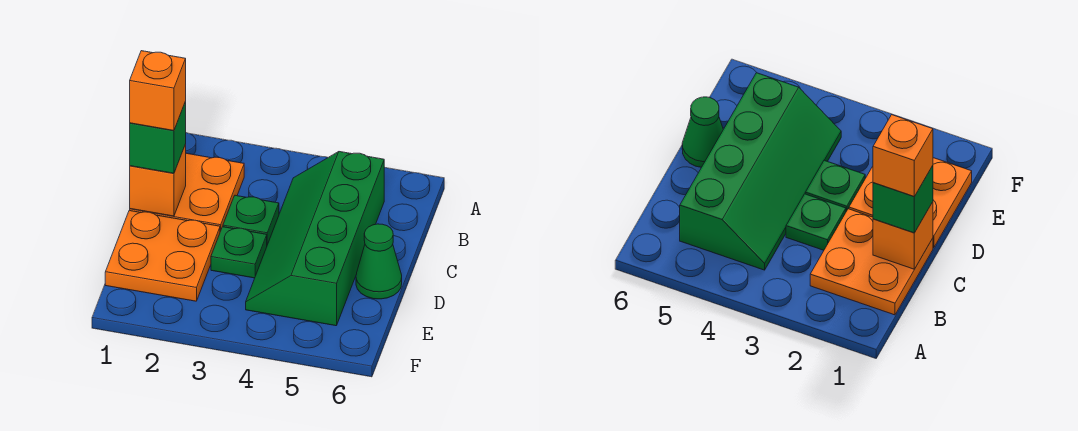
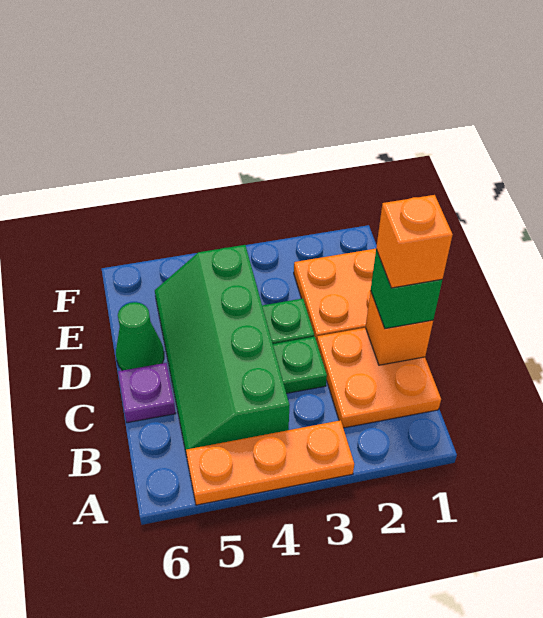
none -> orange plate A3:A5 level 1
green slope B4:E5 level 1 top 5 -> green slope B4:E5 level 1 top 4
none -> purple plate C6 level 1

